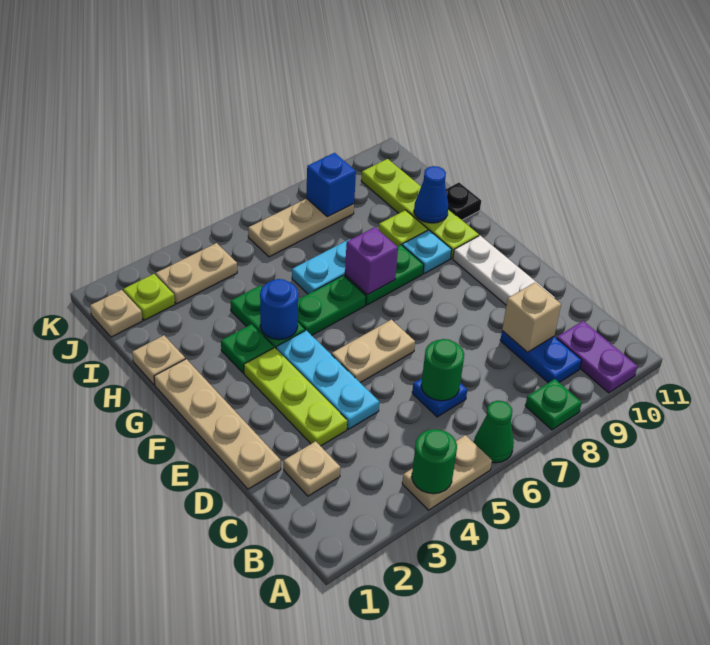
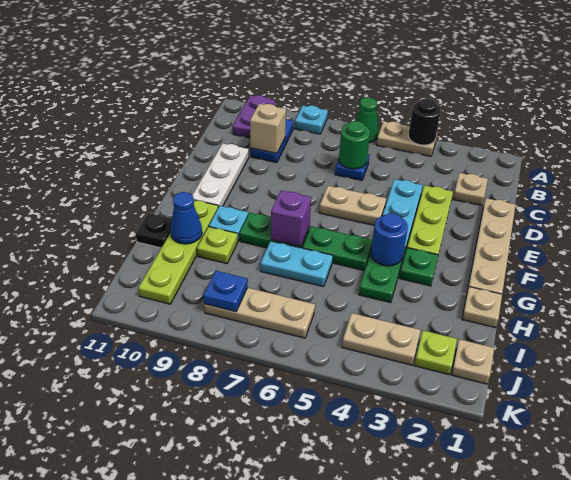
green round brick A4 level 2 -> black round brick A4 level 2
green plate A8 level 1 -> cyan plate A8 level 1
blue brick J8 level 2 -> blue plate J8 level 2

